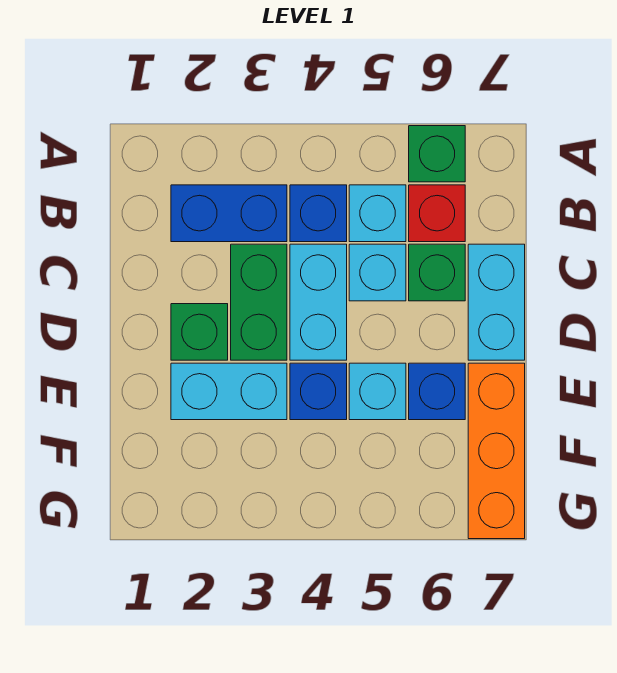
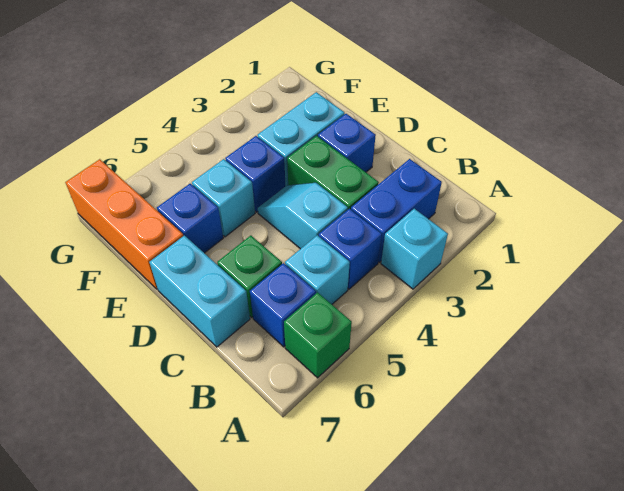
red brick B6 level 1 -> blue brick B6 level 1
cyan brick C4:D4 level 1 -> cyan slope C4:D4 level 1 top C
cyan brick C5 level 1 -> cyan brick A3 level 1
green brick D2 level 1 -> blue brick D2 level 1

